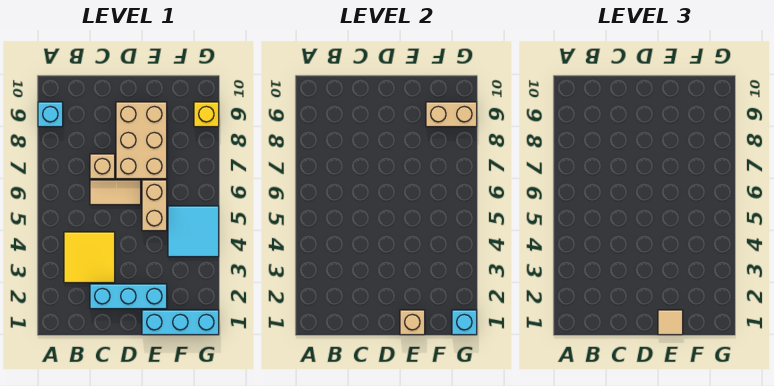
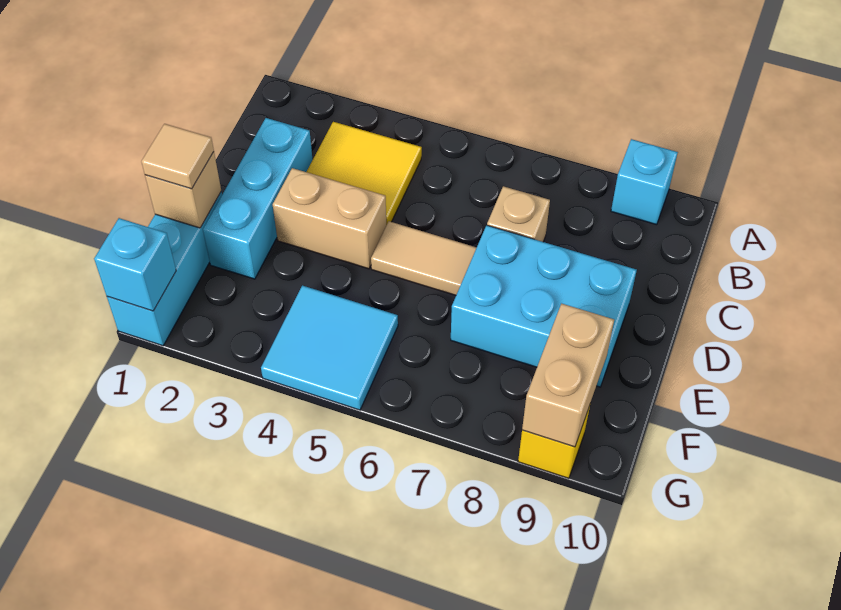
tan tile C6:D6 level 1 -> tan tile D5:D6 level 1
tan brick D7:E9 level 1 -> cyan brick D7:E9 level 1
tan brick E5:E6 level 1 -> tan brick D3:D4 level 1

